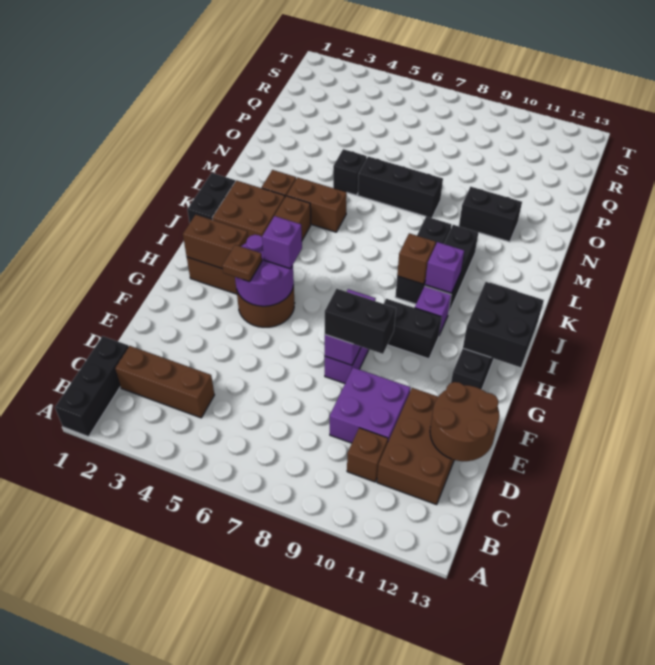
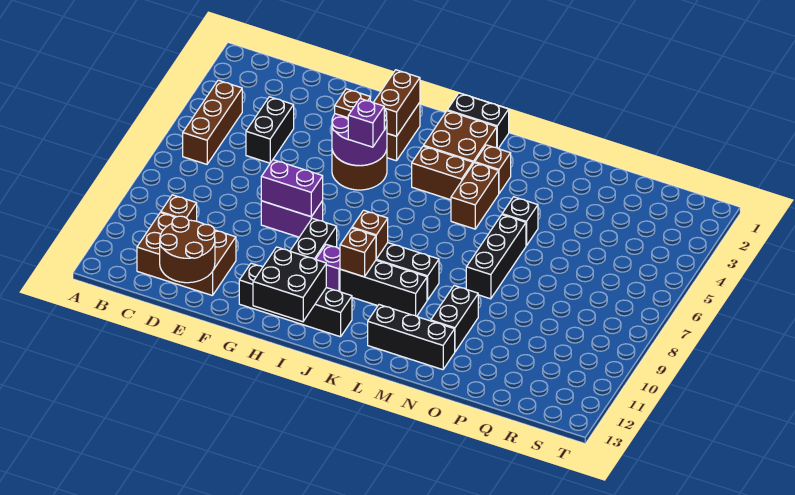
black brick A1:C1 level 1 -> black brick L12:N12 level 1
brown brick C2:C4 level 1 -> brown brick B4:B6 level 1
purple brick D9:E10 level 1 -> none
black brick F8:F9 level 3 -> black brick D4:D5 level 1
purple brick J10 level 2 -> brown brick J10 level 2

